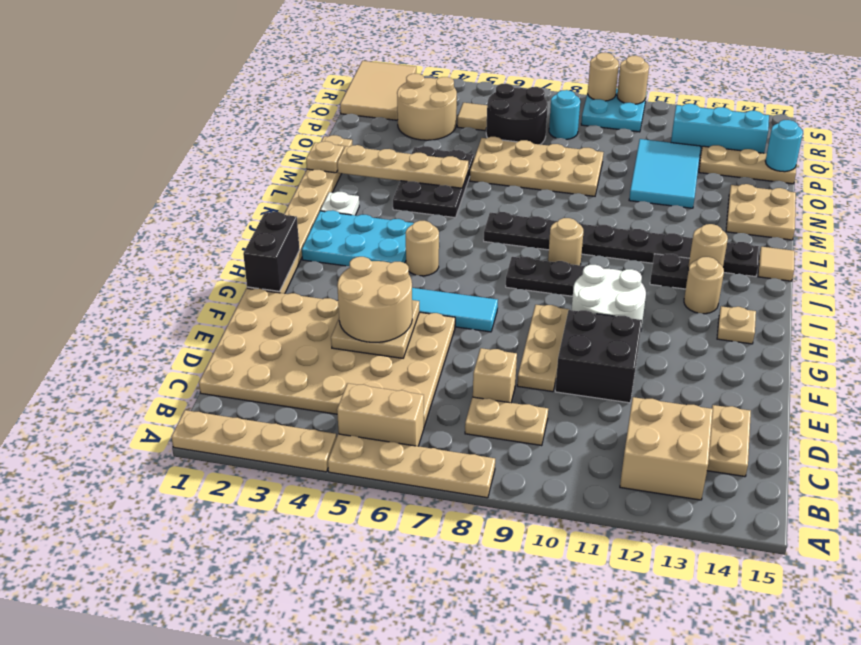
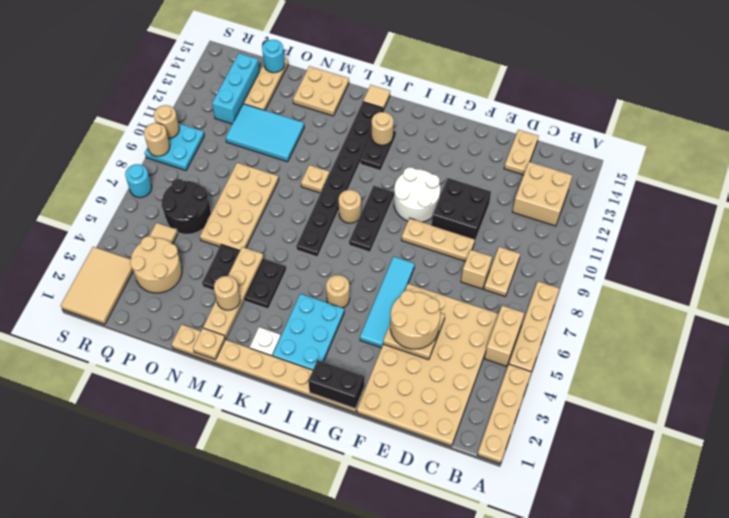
tan plate C14:D14 level 1 -> tan plate D14:D15 level 1
tan plate H14 level 1 -> tan plate L10 level 1
tan round brick I13 level 1 -> tan round brick M3 level 3
tan tile Q1:S2 level 1 -> tan tile R1:S3 level 1
cyan round brick Q8 level 1 -> cyan round brick S7 level 1

